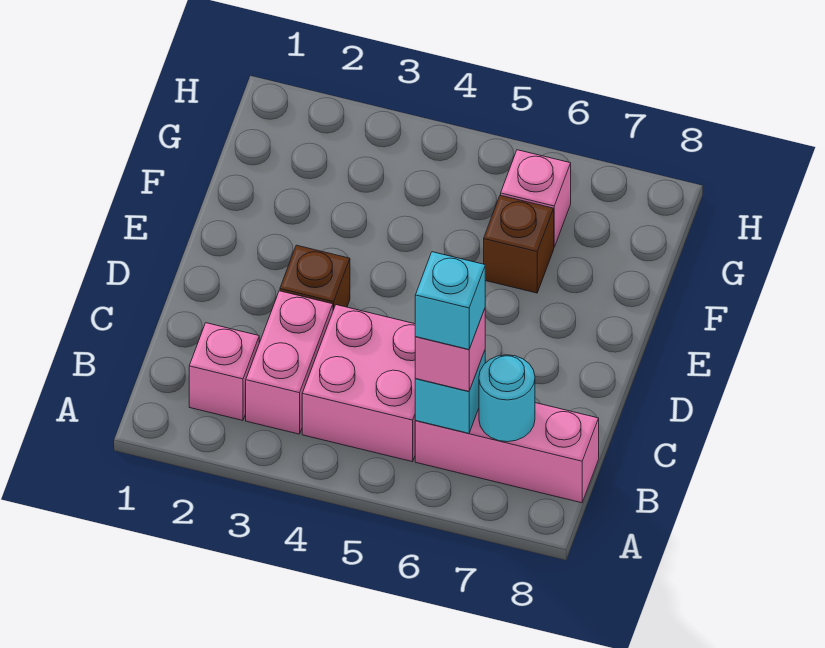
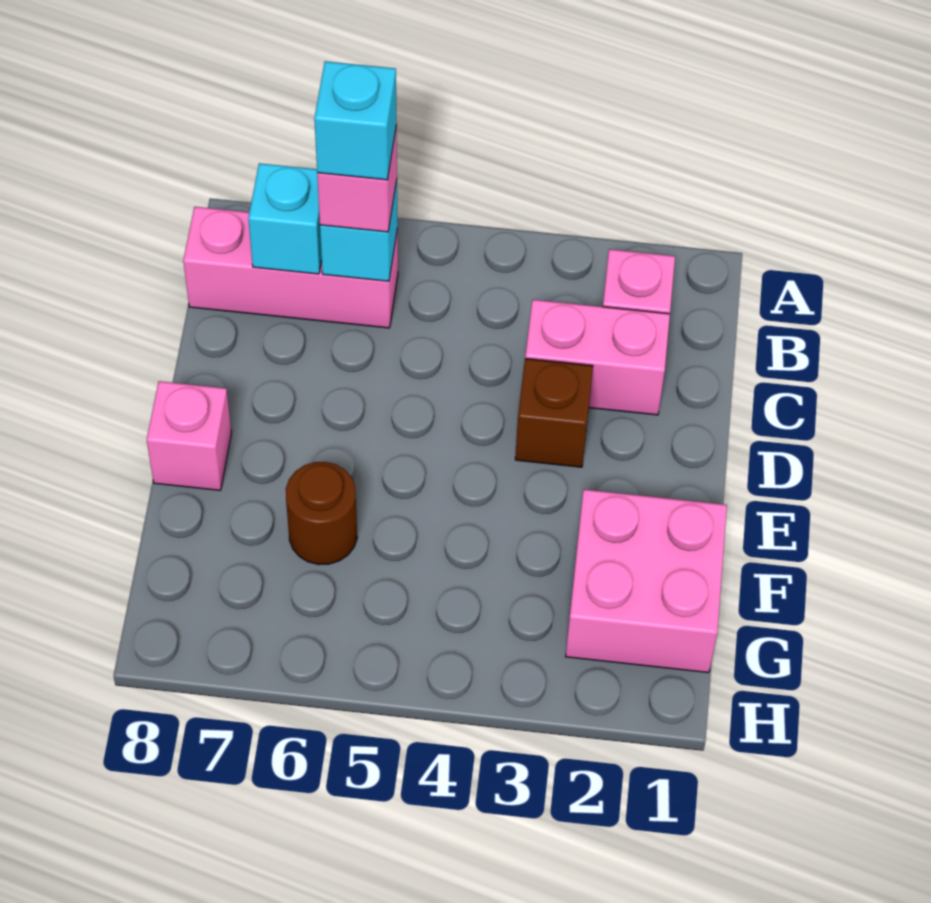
pink brick B3:C3 level 1 -> pink brick C2:C3 level 1
pink brick B4:C5 level 1 -> pink brick F1:G2 level 1
cyan round brick B7 level 2 -> cyan brick B7 level 2
brown brick F6 level 1 -> brown round brick F6 level 1
pink brick G6 level 1 -> pink brick E8 level 1

